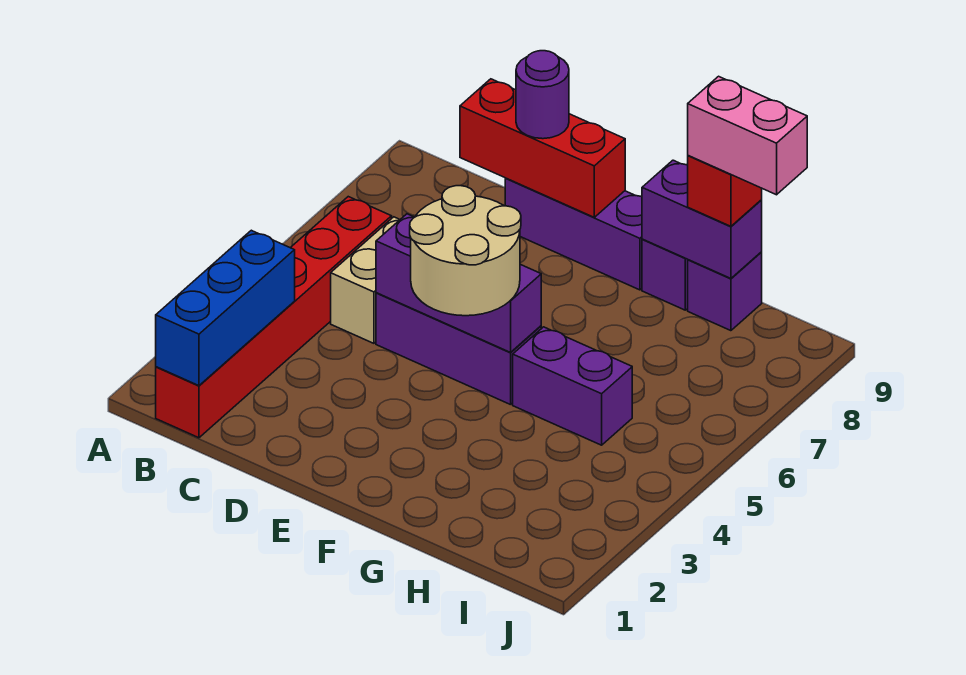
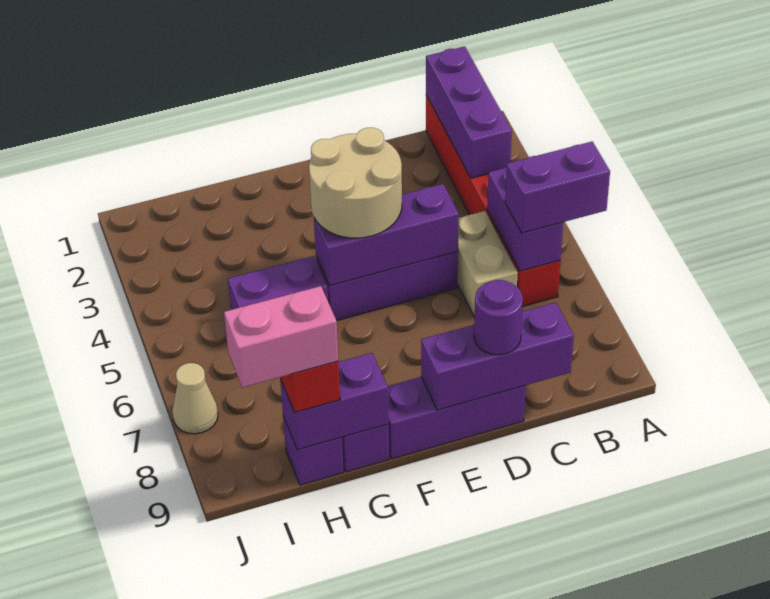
none -> purple brick A6:B6 level 3
blue brick B1:B3 level 2 -> purple brick B1:B3 level 2
none -> purple brick B5:B6 level 2
red brick C9:E9 level 2 -> purple brick C9:E9 level 2
none -> tan cone J7 level 1

